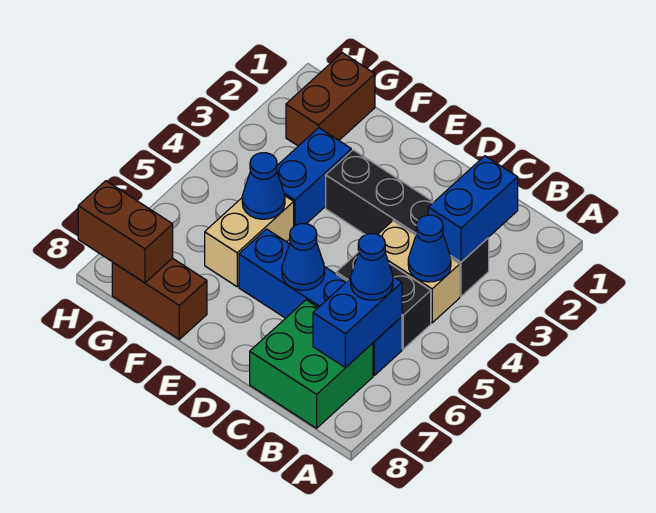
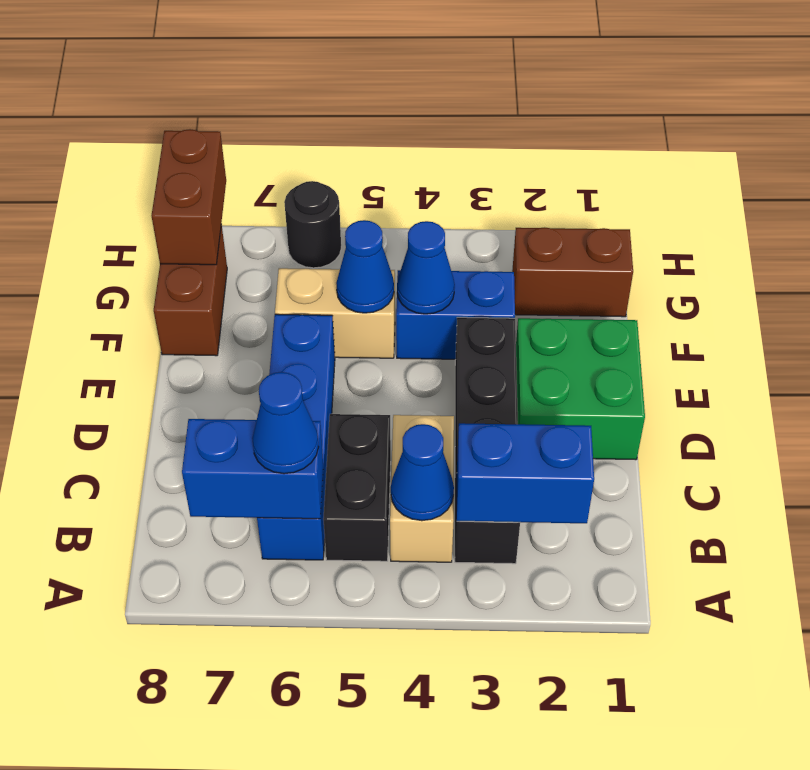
green brick B7:C8 level 1 -> green brick D1:E2 level 1
blue cone D6 level 2 -> blue cone F4 level 2
none -> black round brick H6 level 1

